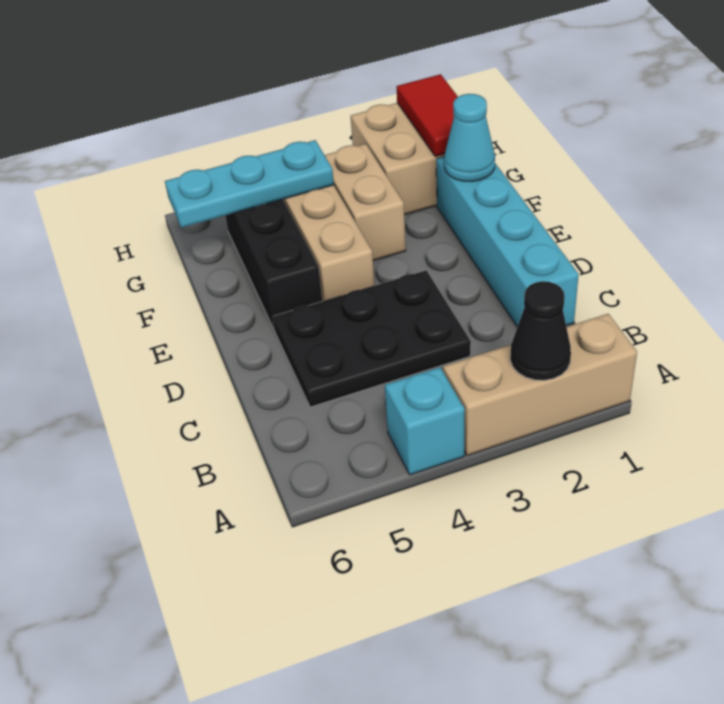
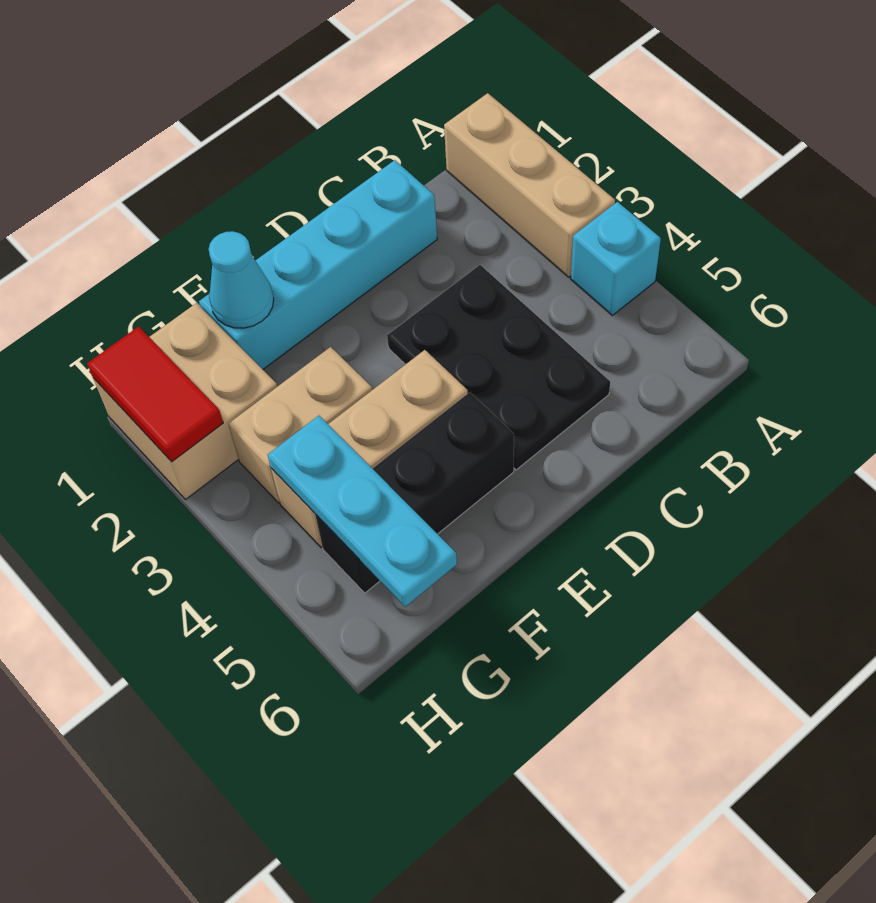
black cone A2 level 2 -> none
red tile G1:H1 level 2 -> red tile H1:H2 level 2

